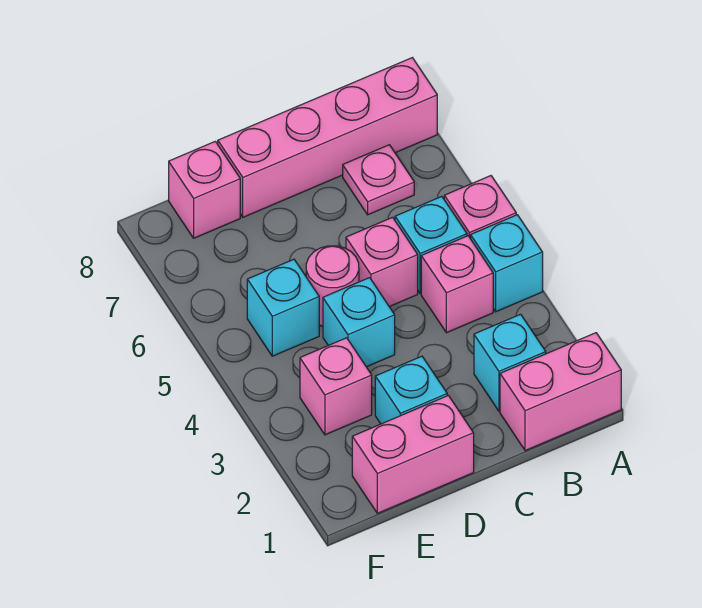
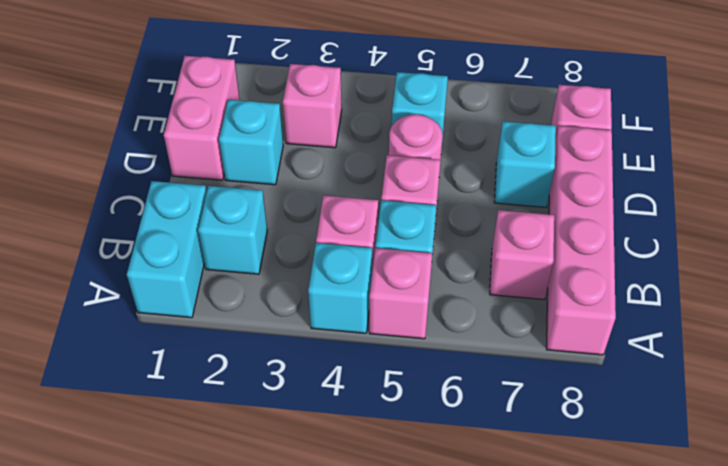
pink brick A1:B1 level 1 -> cyan brick A1:B1 level 1
pink plate B7 level 1 -> pink brick B7 level 1
cyan brick D4 level 1 -> cyan brick D7 level 1

